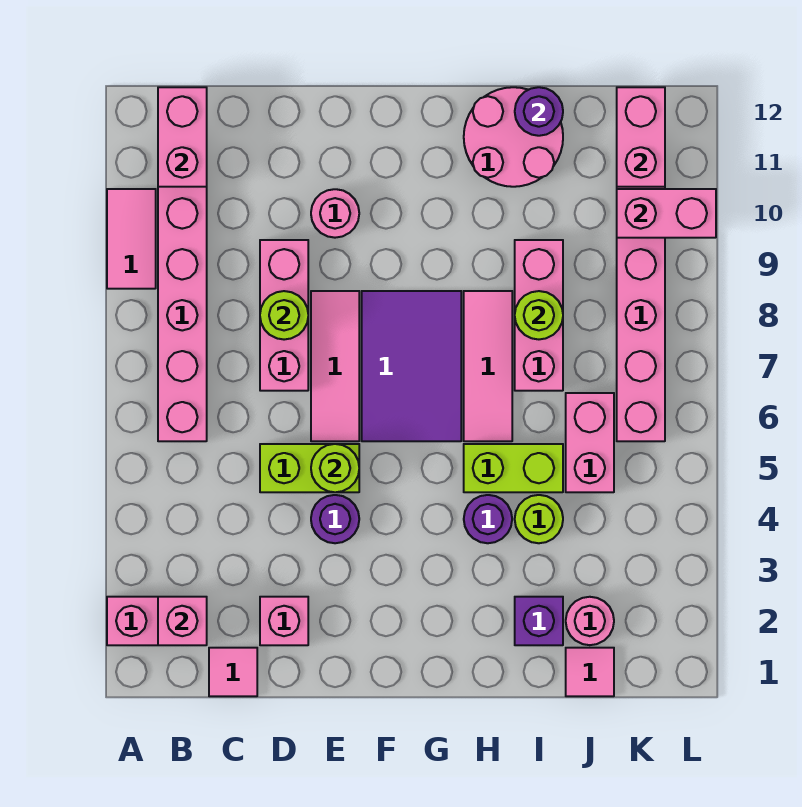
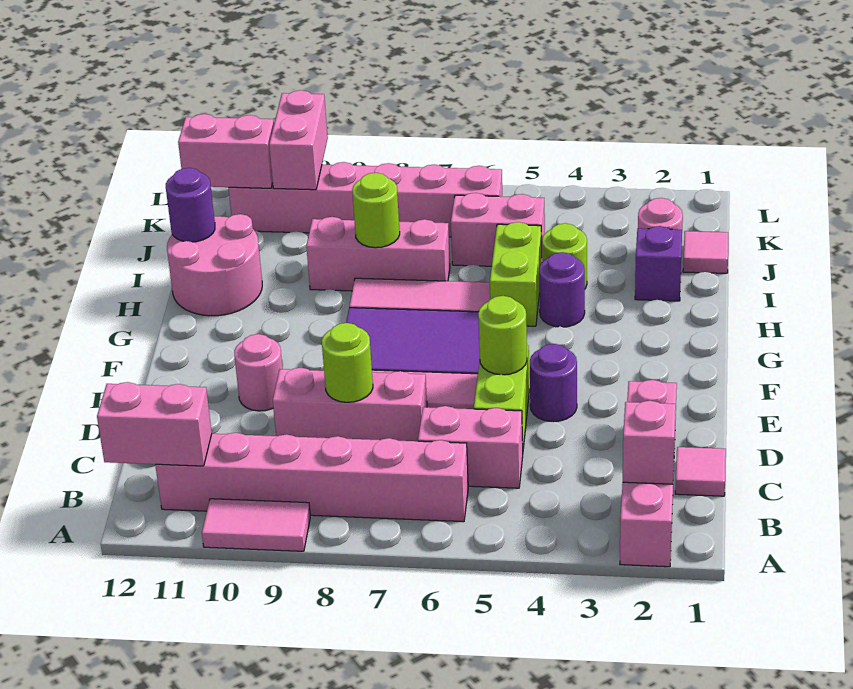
none -> pink brick C5:C6 level 1

